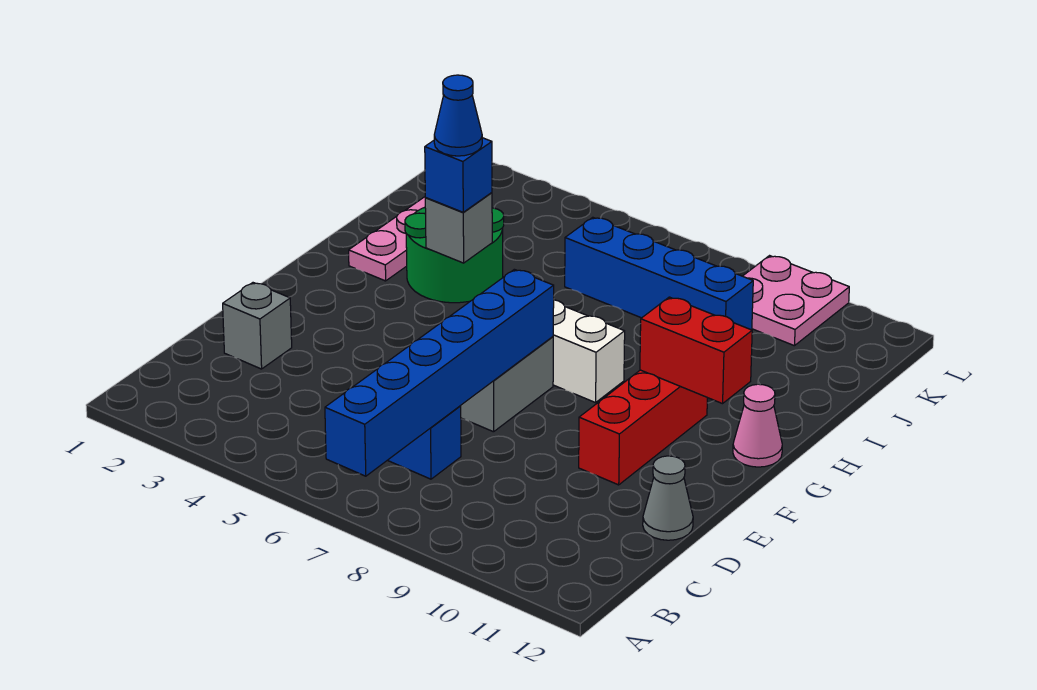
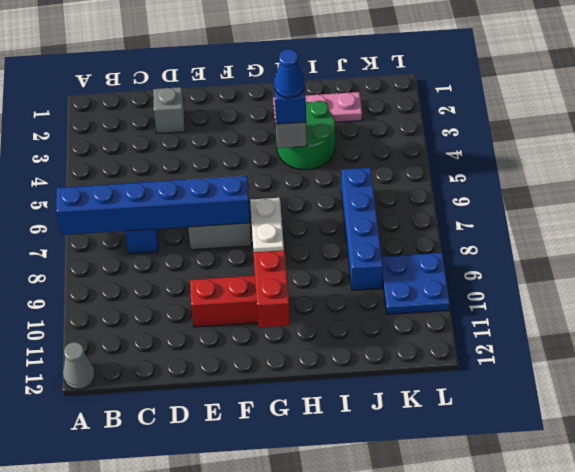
grey cone D12 level 1 -> grey cone A12 level 1
pink cone G12 level 1 -> none
pink plate K9:L10 level 1 -> blue plate K9:L10 level 1

